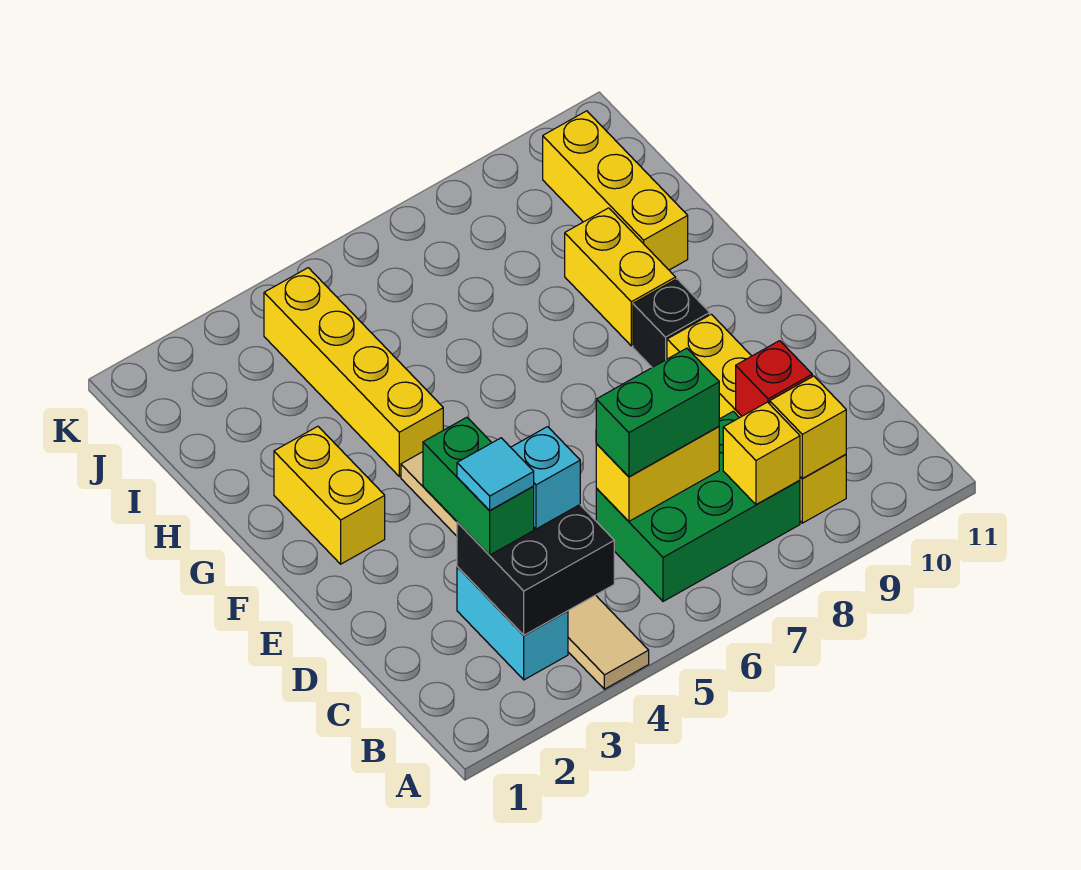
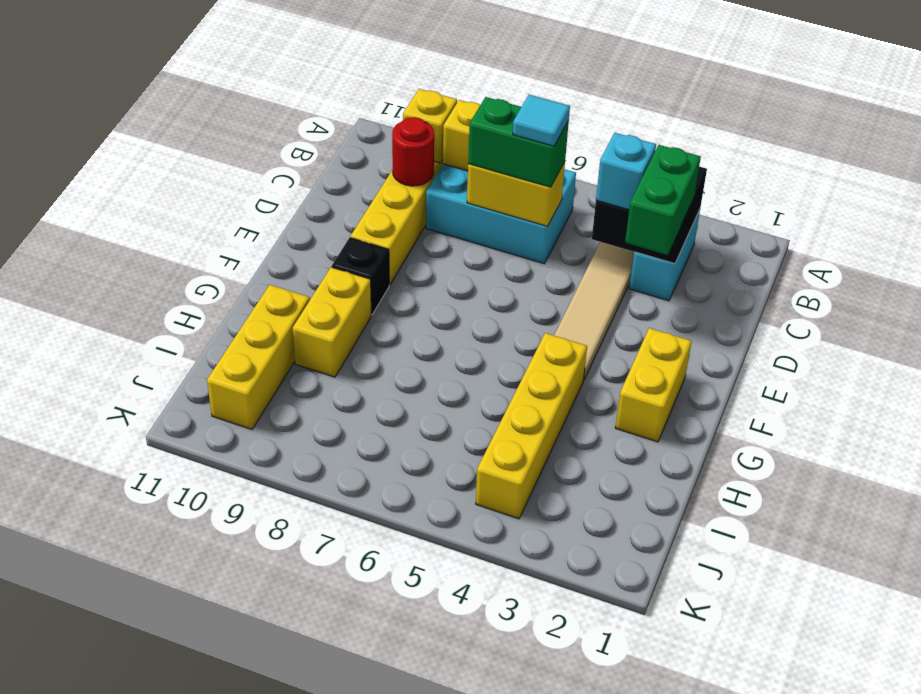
green brick B6:C8 level 1 -> cyan brick B6:C8 level 1
cyan tile C3 level 4 -> cyan tile C6 level 4
red brick C9 level 2 -> red round brick C9 level 2

